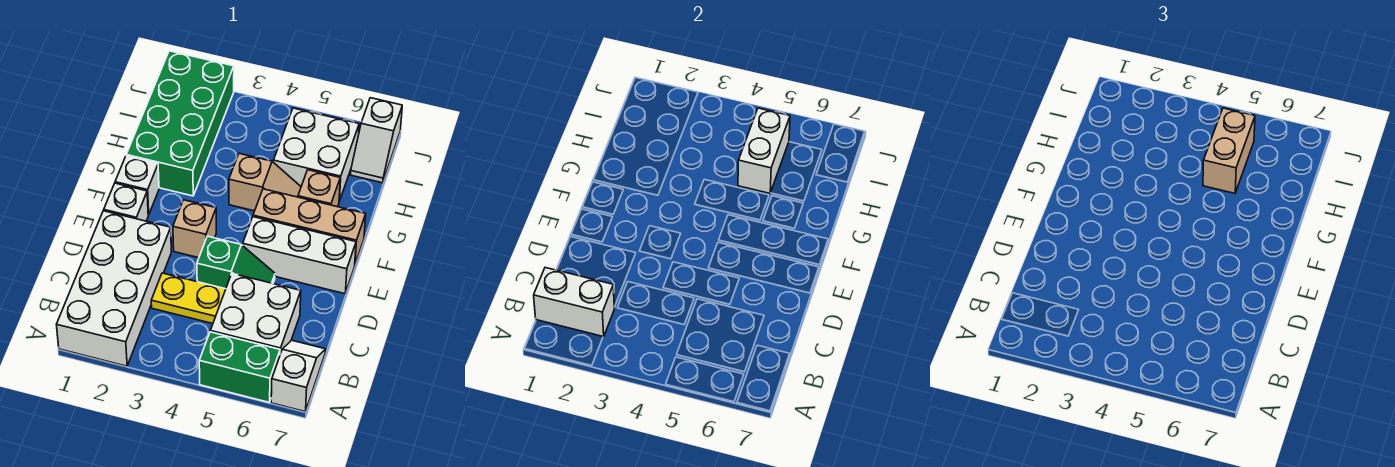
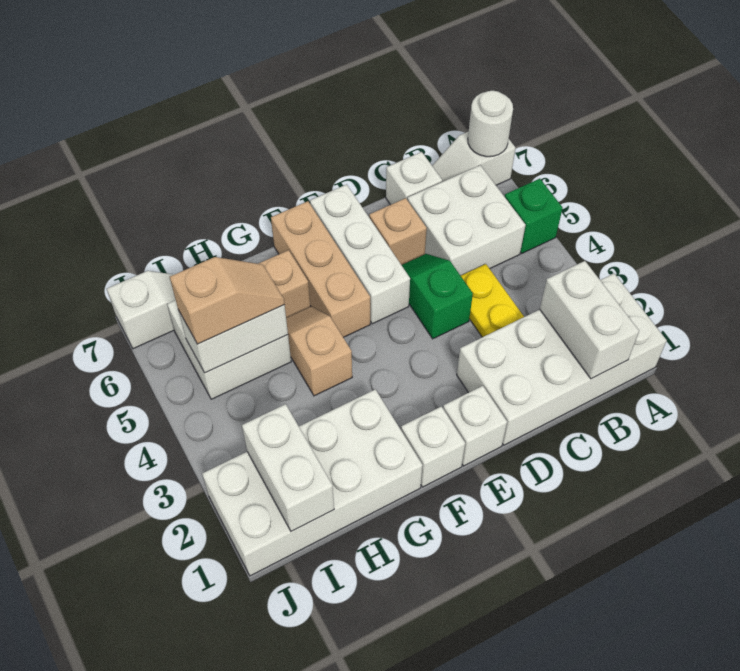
green brick A5:A6 level 1 -> green brick A5 level 1
none -> white round brick A7 level 2
none -> white brick C7 level 1
tan brick E3 level 1 -> tan brick D6 level 1
green brick G1:J2 level 1 -> white brick G1:J2 level 1
tan brick H5:I5 level 3 -> tan slope H5:I5 level 3 top I
none -> white brick I1:I2 level 2

